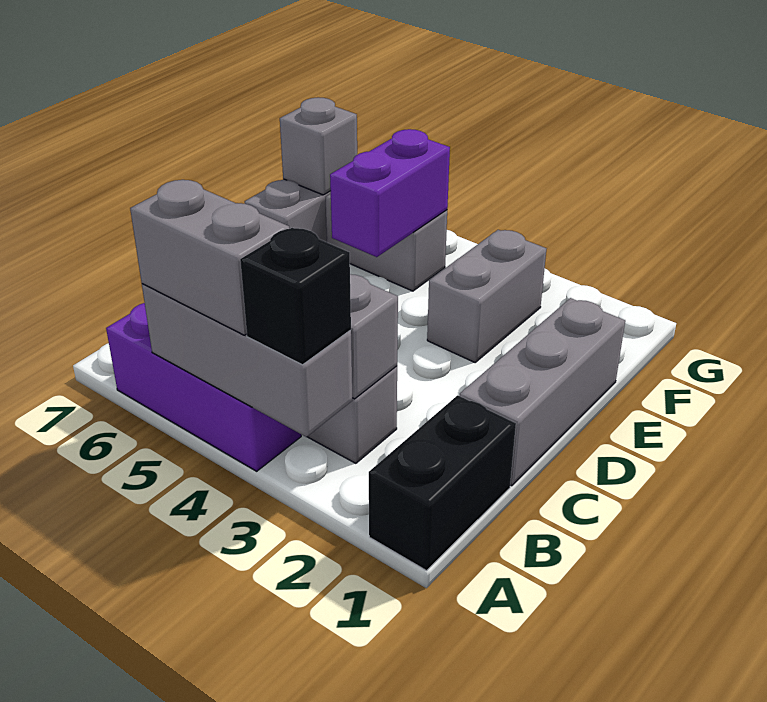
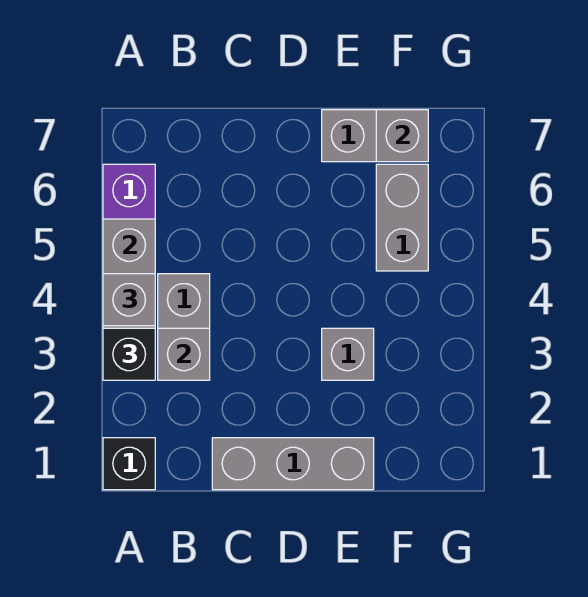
black brick A1:B1 level 1 -> black brick A1 level 1
grey brick A4:A5 level 3 -> grey brick A4 level 3
grey brick E3:F3 level 1 -> grey brick E3 level 1
purple brick E5:F5 level 2 -> none

